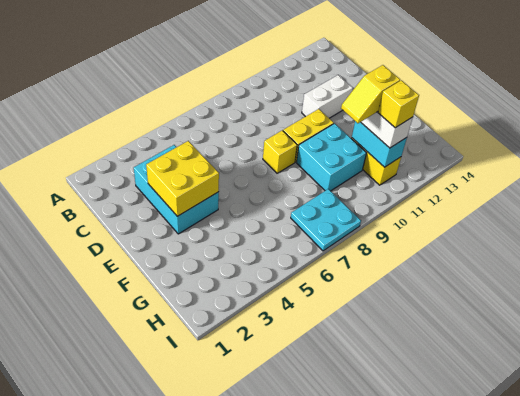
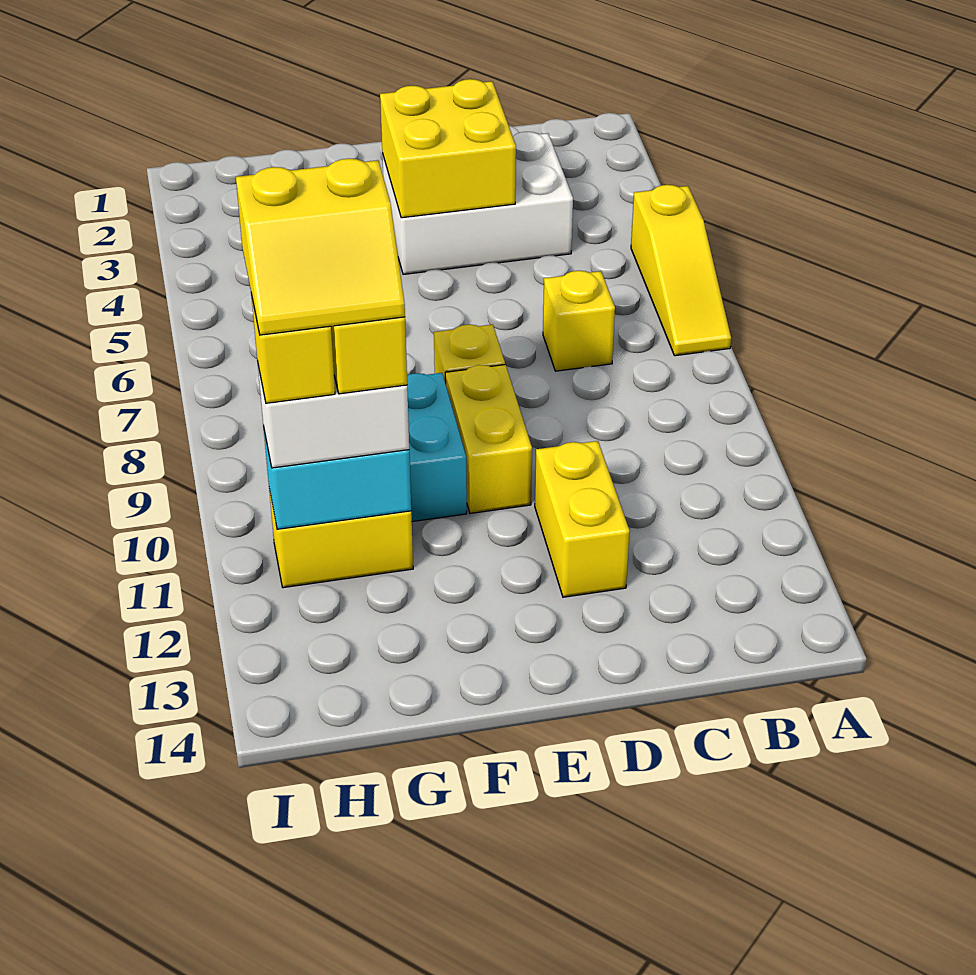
none -> yellow slope A5:A7 level 1 top 5
cyan brick C3:E4 level 1 -> white brick C3:E4 level 1
none -> yellow brick C7 level 1
white brick D11:D12 level 1 -> yellow brick D11:D12 level 1
none -> yellow slope G10:H11 level 5 top 10
cyan plate H7:I8 level 1 -> none

